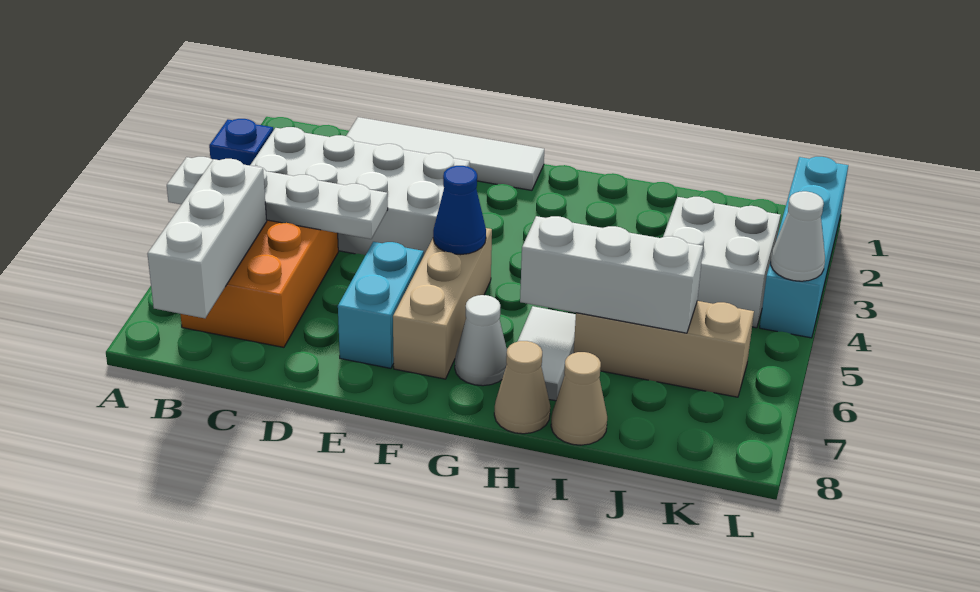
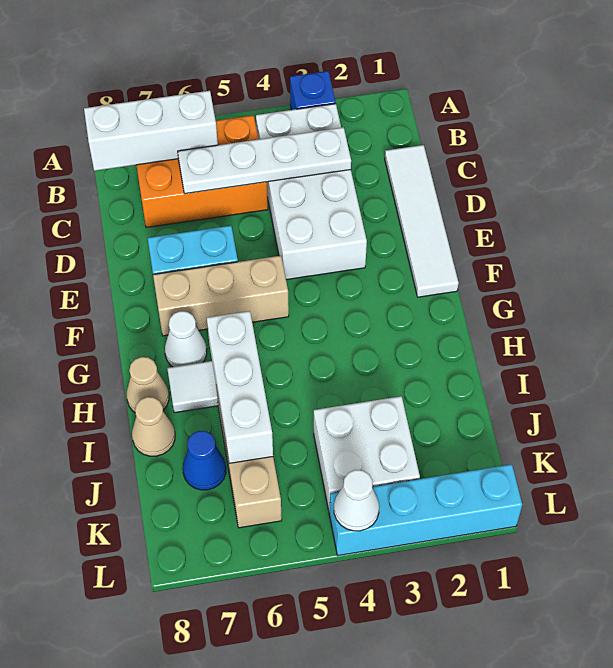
white plate A5:D5 level 2 -> white plate C3:C6 level 2
blue cone F5 level 2 -> blue cone J7 level 1

